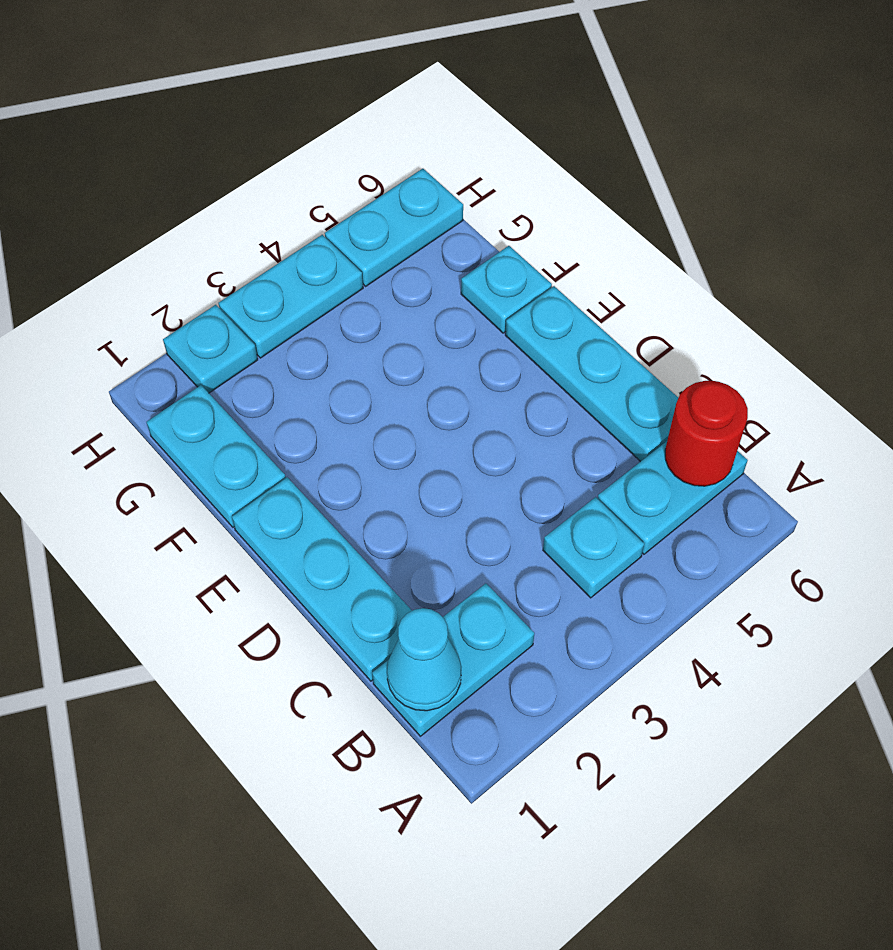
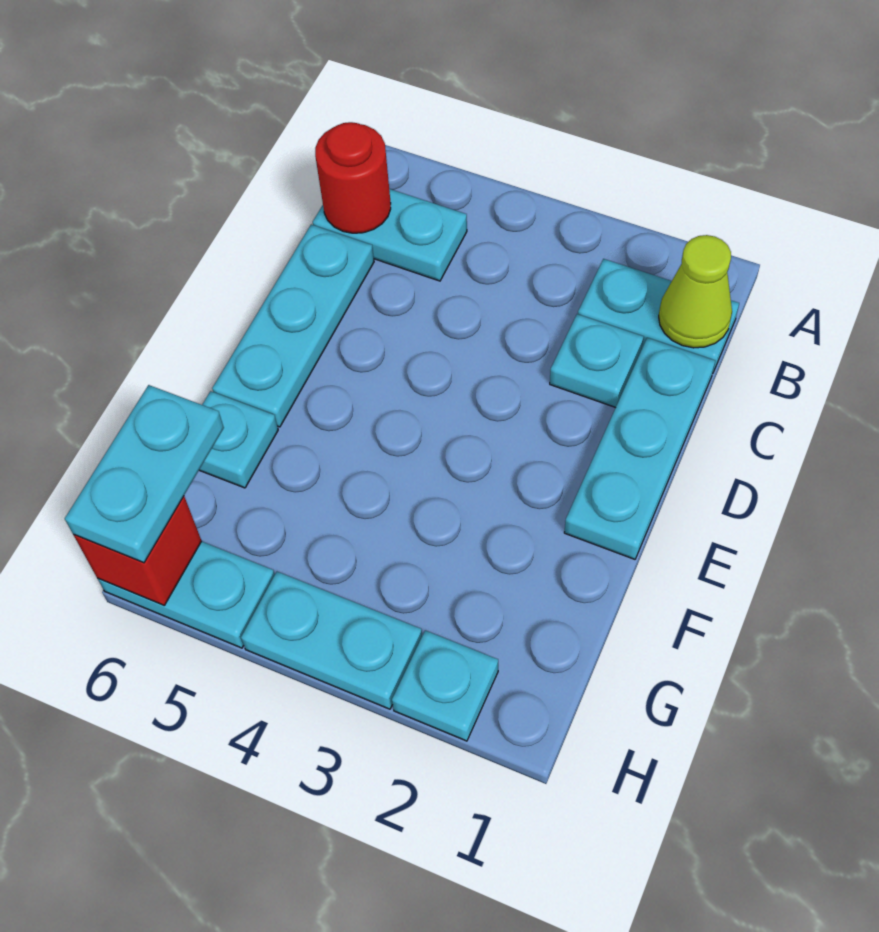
cyan cone B1 level 2 -> lime cone B1 level 2
cyan plate B4 level 1 -> cyan plate C2 level 1
cyan plate F1:G1 level 1 -> cyan plate G6:H6 level 3
none -> red brick H6 level 2

